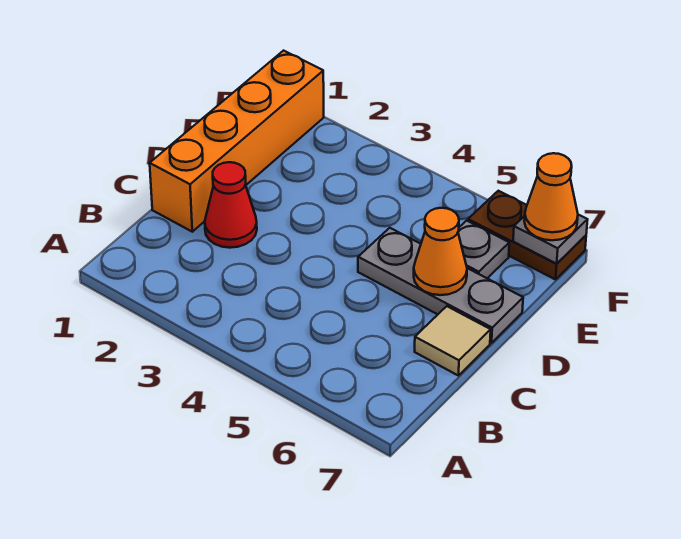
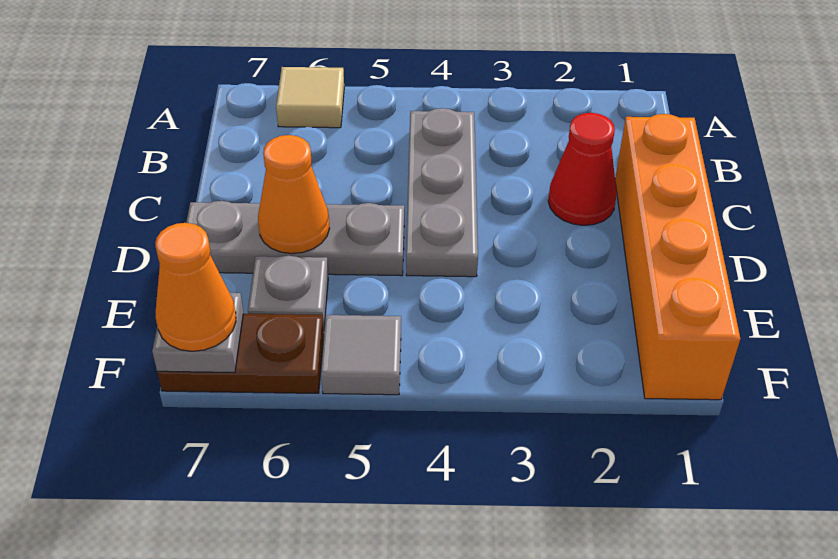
none -> grey plate B4:D4 level 1
tan tile C7 level 1 -> tan tile A6 level 1
none -> grey tile F5 level 1

